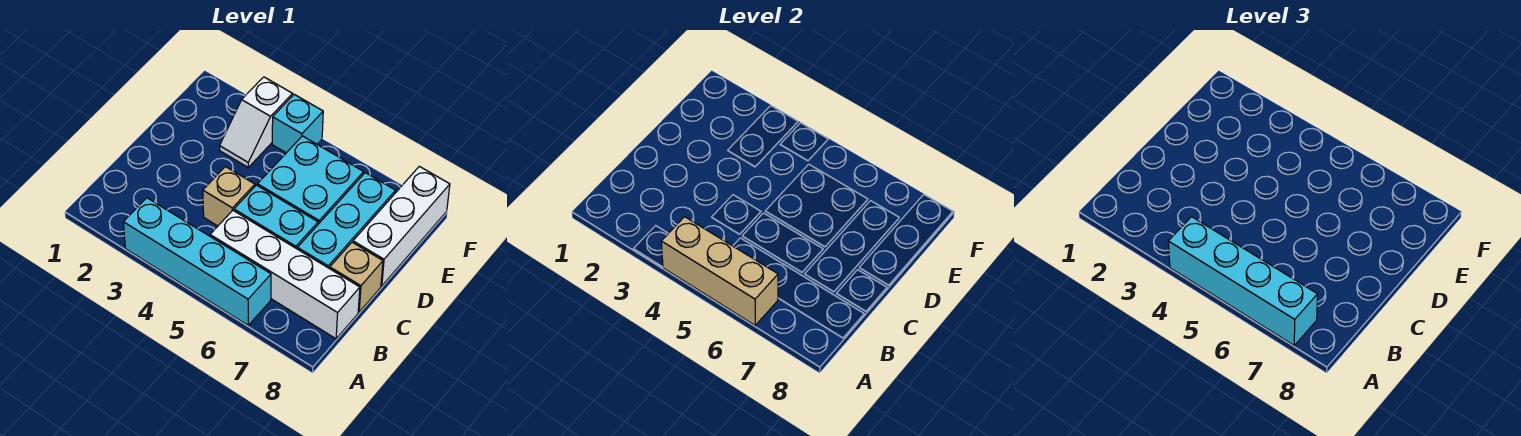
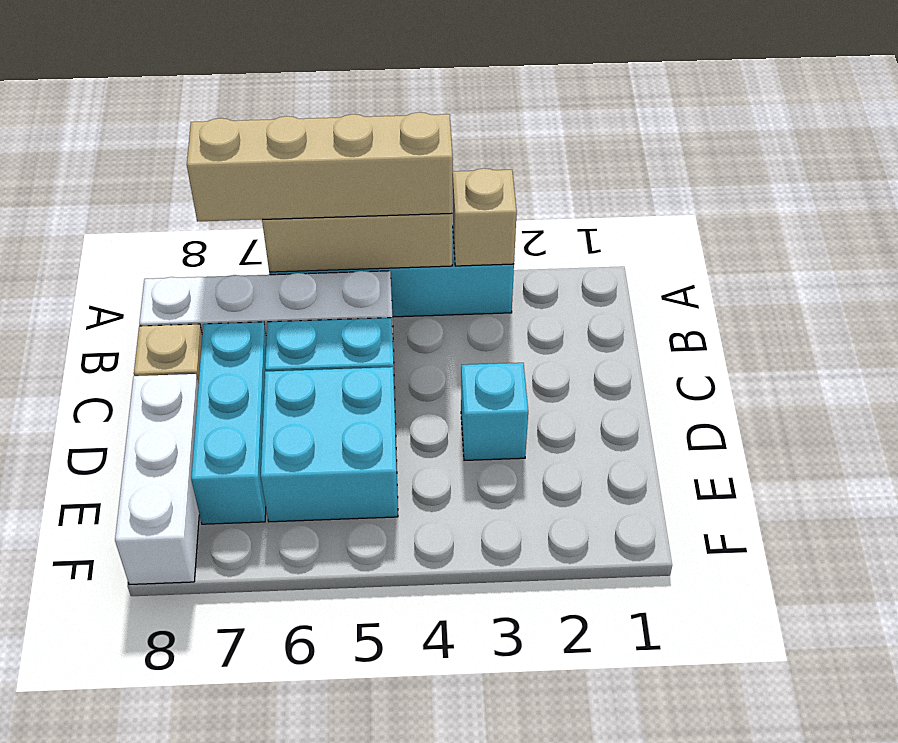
cyan brick A4:A7 level 3 -> tan brick A4:A7 level 3
tan brick C4 level 1 -> tan brick A3 level 2
white slope E3:F3 level 1 top F -> none
cyan brick F4 level 1 -> cyan brick D3 level 1

